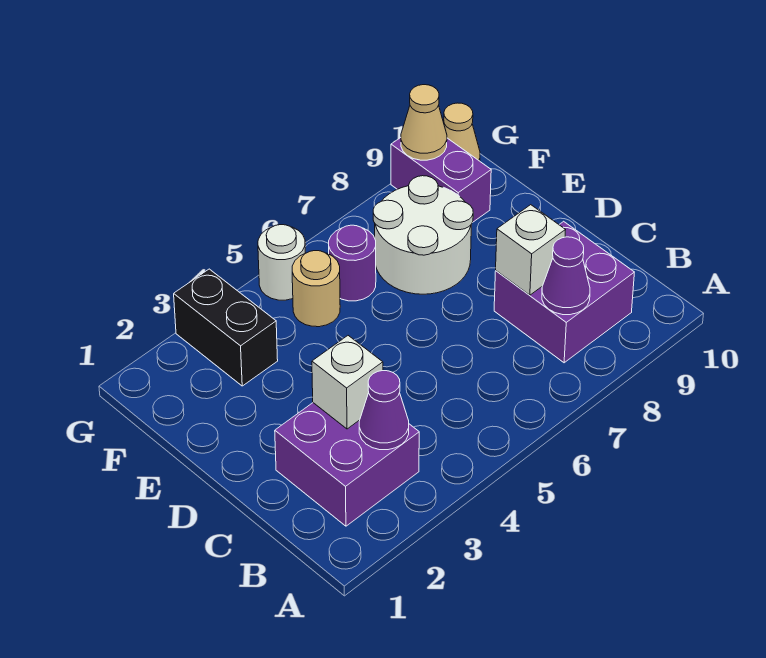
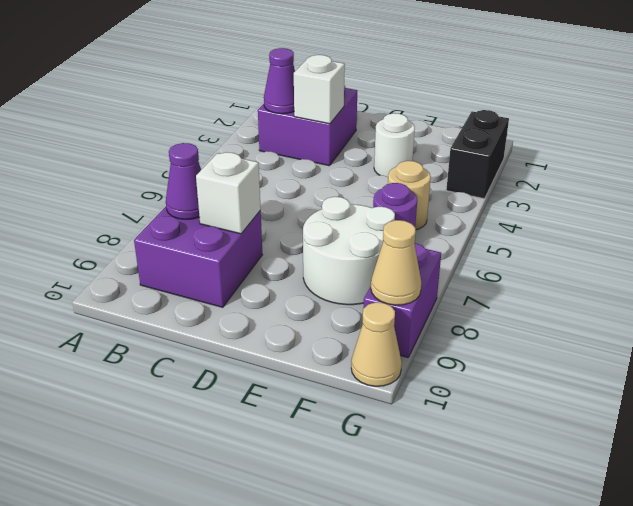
black brick F3:G3 level 1 -> black brick G2:G3 level 1
purple brick F9:G9 level 1 -> purple brick G8:G9 level 1
white round brick G5 level 1 -> white round brick E3 level 1

